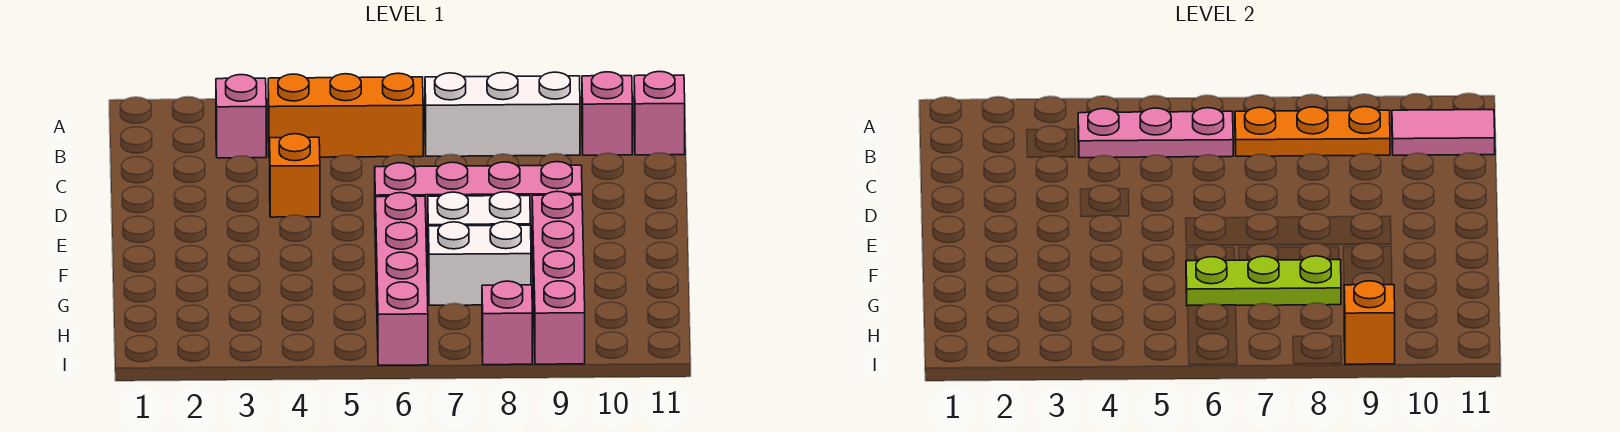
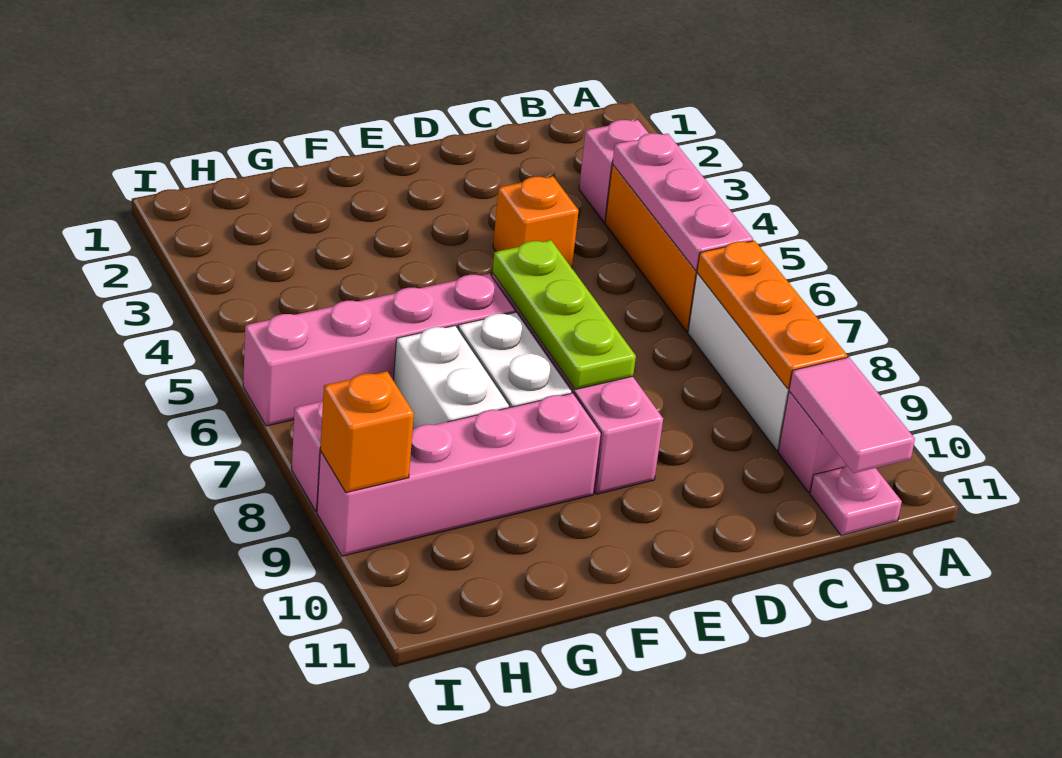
pink brick B11 level 1 -> pink plate B11 level 1
lime plate G6:G8 level 2 -> lime plate E6:E8 level 2

